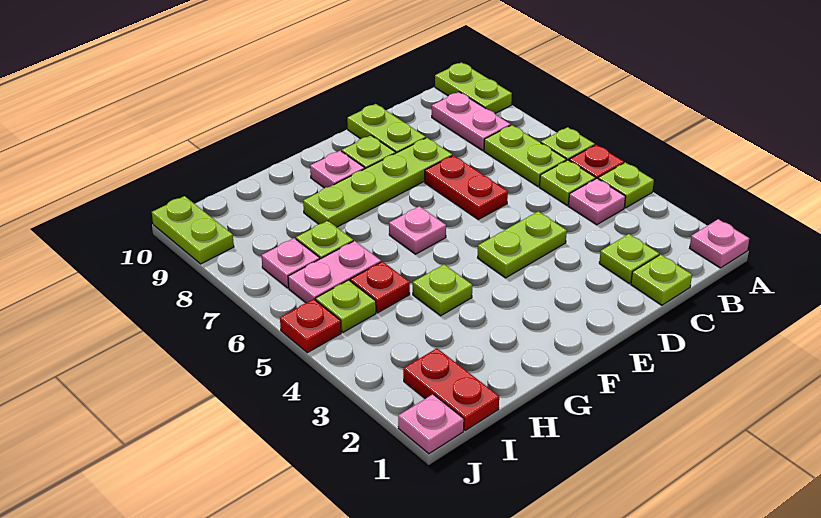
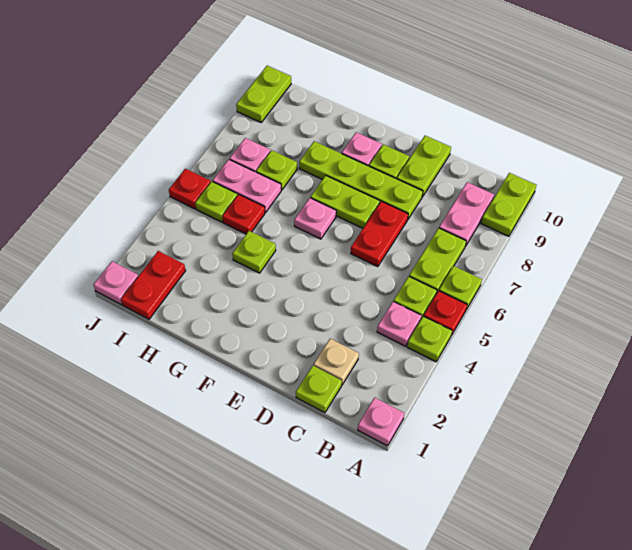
lime plate C2 level 1 -> tan plate C2 level 1
lime plate D4:E4 level 1 -> lime plate E7:F7 level 1

